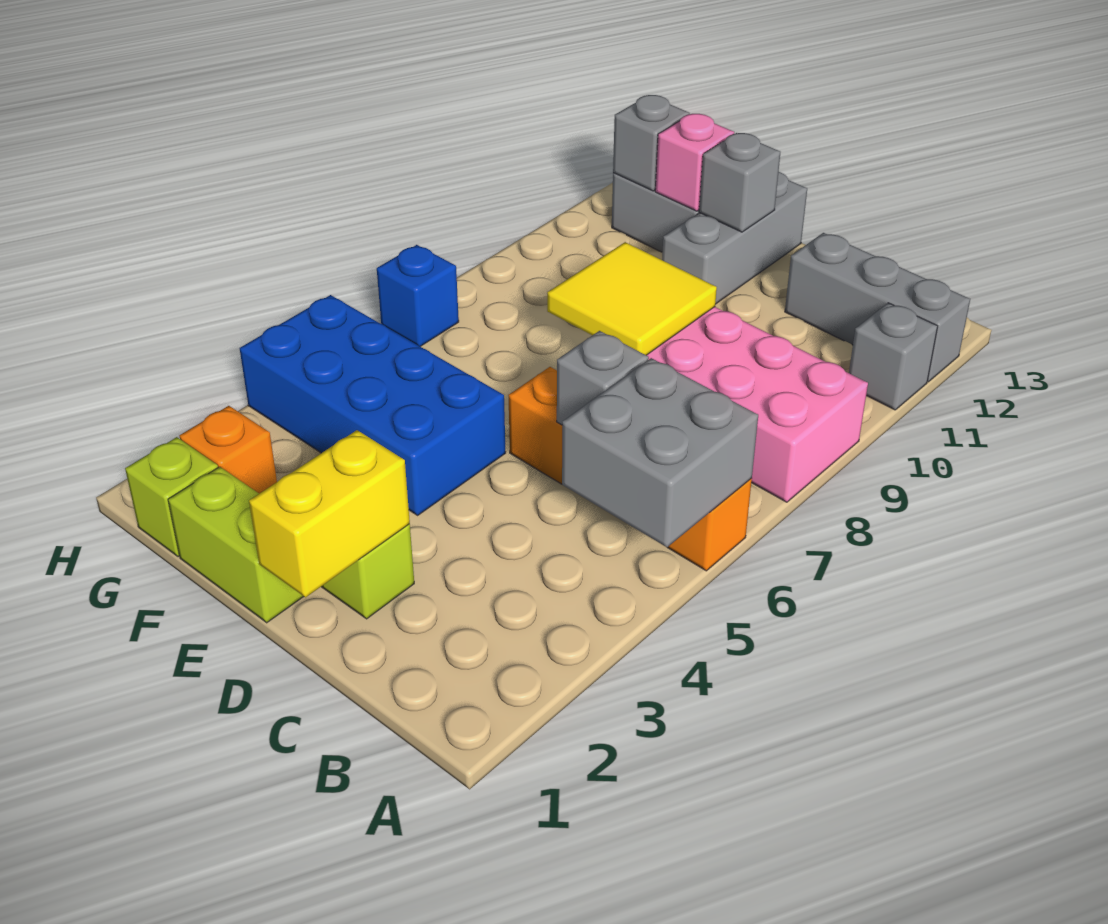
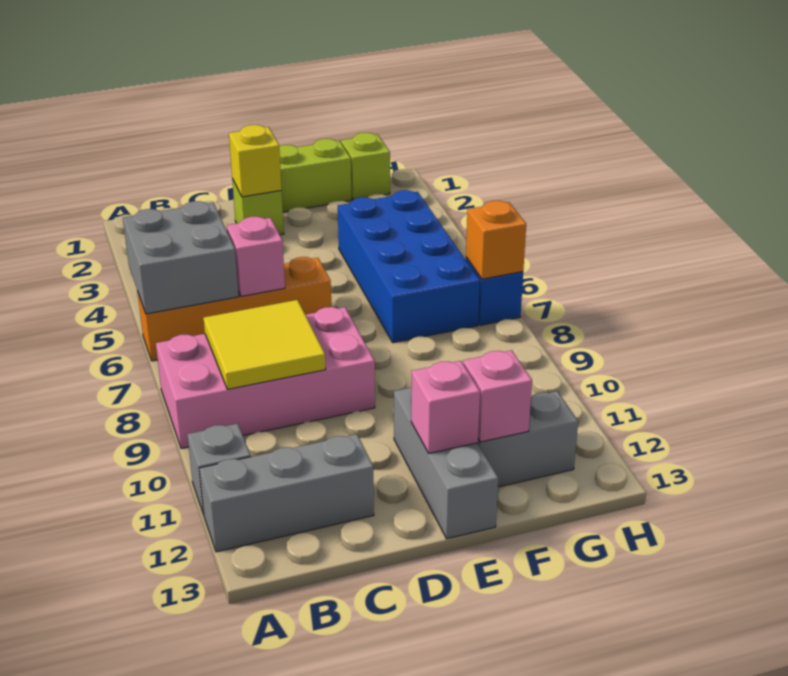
grey brick C6 level 2 -> pink brick C6 level 2
yellow brick D1:D2 level 2 -> yellow brick D2 level 2
yellow tile D8:E9 level 2 -> yellow tile B8:C9 level 2
blue brick E4:H5 level 1 -> blue brick F4:G7 level 1
grey brick E12 level 2 -> pink brick E12 level 2
orange brick G2 level 1 -> orange brick H7 level 2
grey brick G12 level 2 -> none

